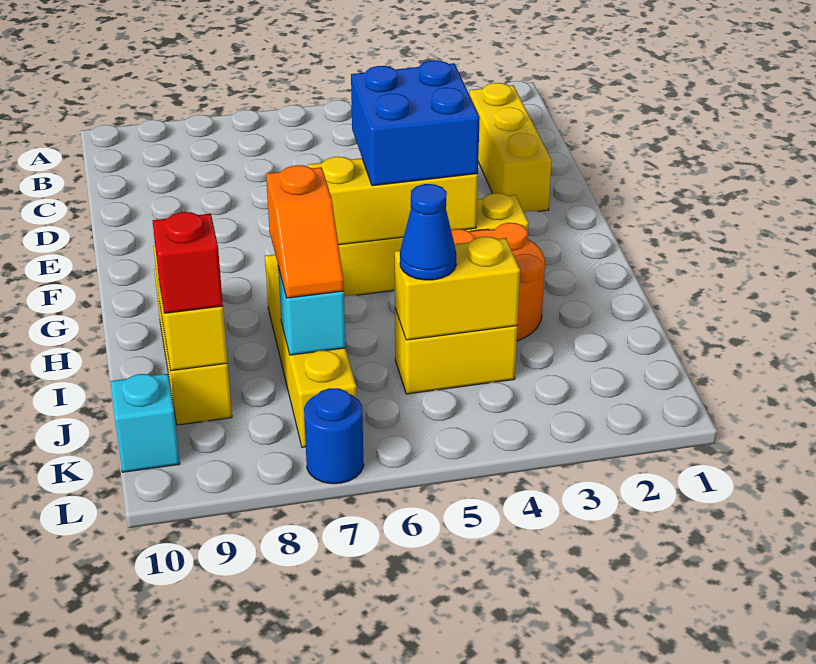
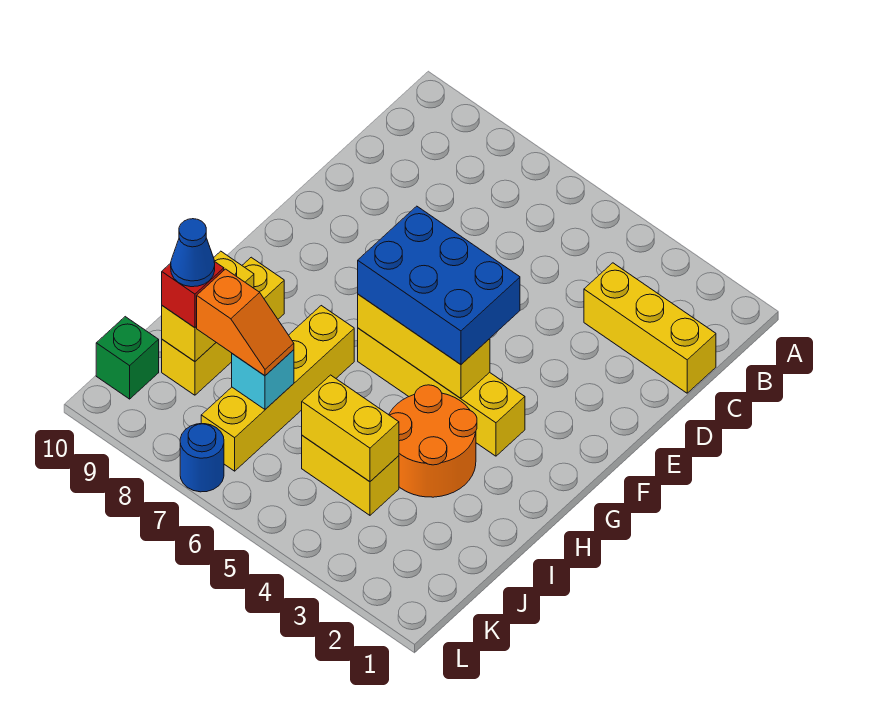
yellow brick C2:E2 level 1 -> yellow brick C1:C3 level 1
blue brick F4:G5 level 3 -> blue brick F4:G6 level 3
orange slope I7:J7 level 3 top I -> orange slope J7:J8 level 3 top 8
blue cone J5 level 3 -> blue cone J9 level 4
cyan brick K10 level 1 -> green brick K10 level 1

